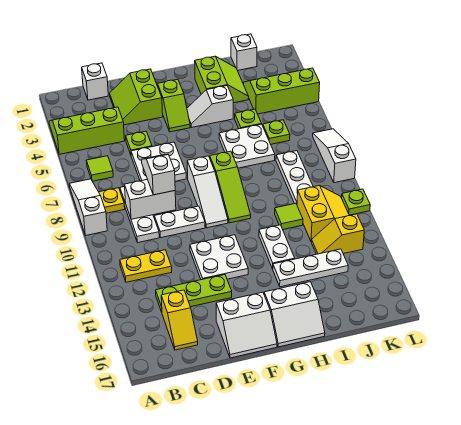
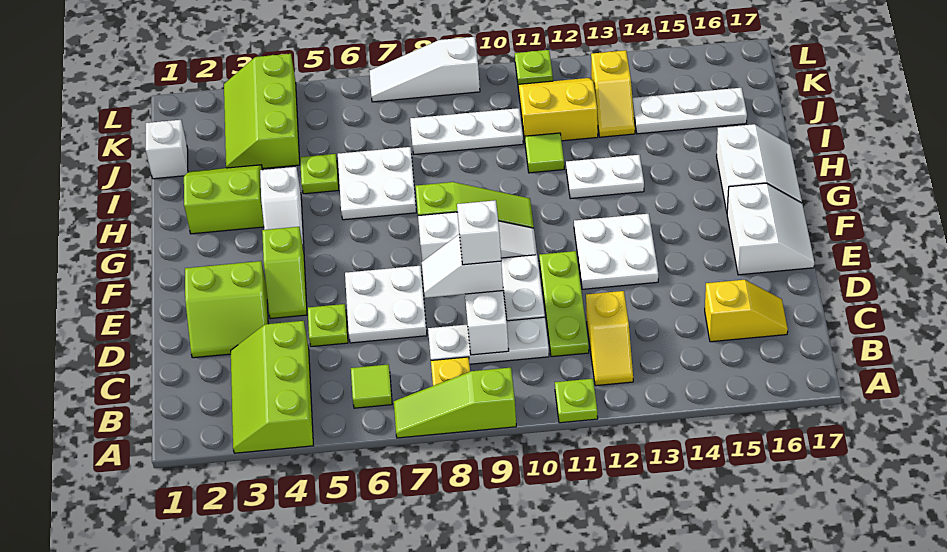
white slope A7:A9 level 1 top 9 -> lime slope A7:A9 level 1 top 9
yellow plate B12:C12 level 1 -> yellow slope B12:C12 level 1 top C
white brick C1 level 1 -> white brick D9 level 4
lime plate C14:E14 level 1 -> lime plate C11:E11 level 1
lime slope F3:F4 level 1 top 3 -> lime slope E4:F4 level 1 top F
white plate H14:J14 level 1 -> white plate J14:J16 level 1
lime plate J6 level 1 -> lime plate A11 level 1

